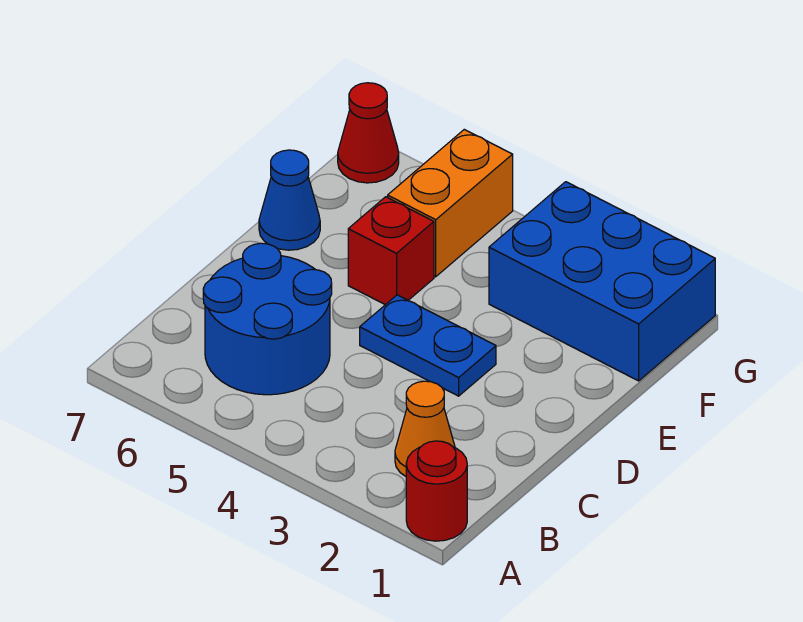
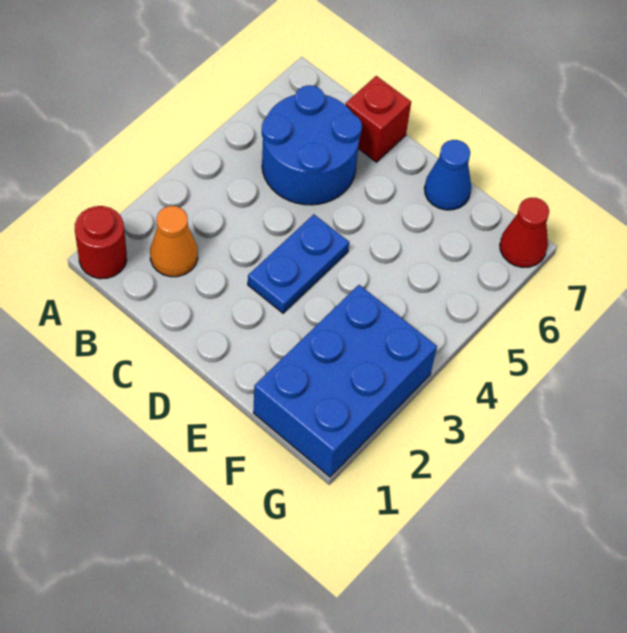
red brick E5 level 1 -> red brick C7 level 1
orange brick F5:G5 level 1 -> none

